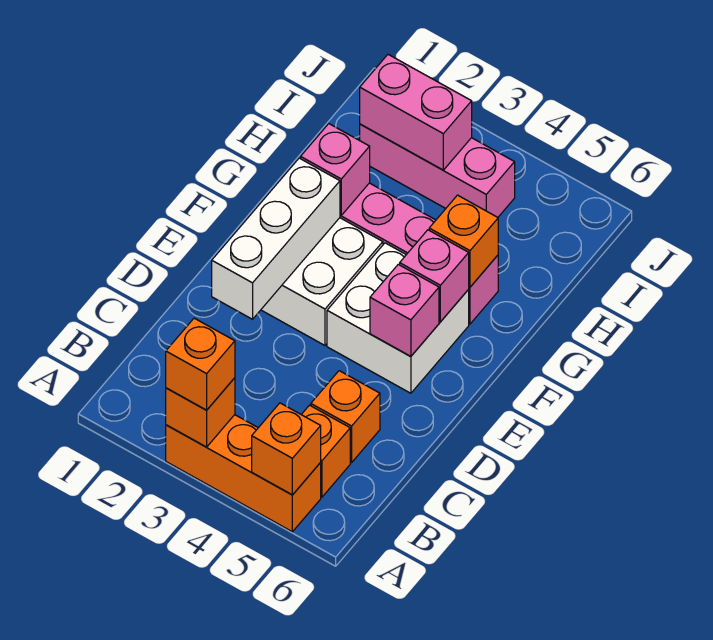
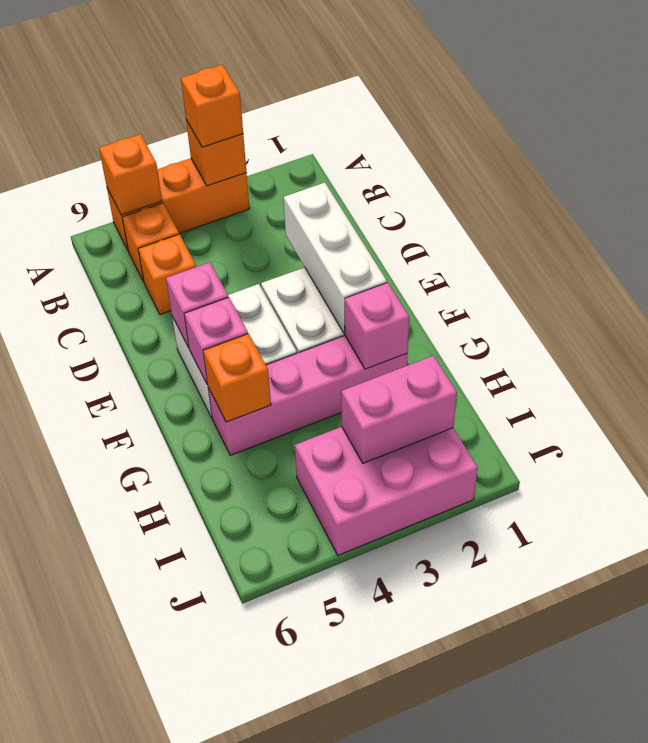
pink brick I2:I4 level 1 -> pink brick I2:J4 level 1

